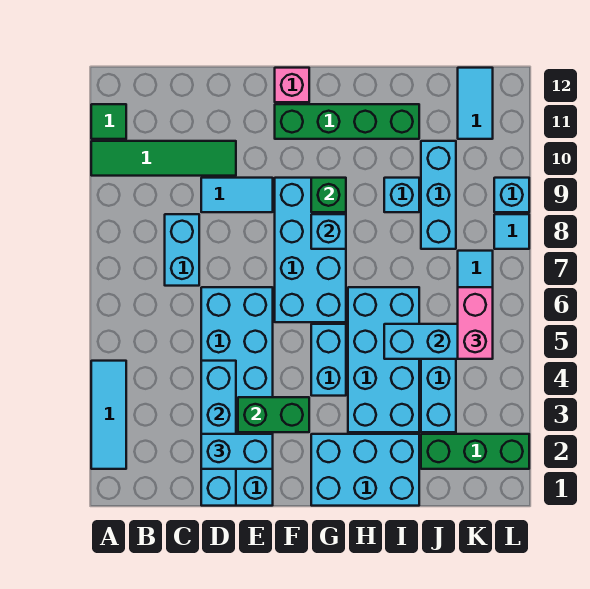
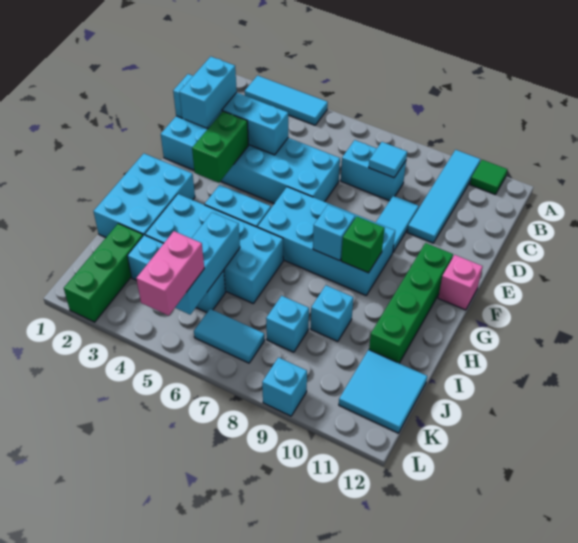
green tile A10:D10 level 1 -> cyan tile A10:D10 level 1
cyan brick J8:J10 level 1 -> cyan brick J8 level 1
pink brick K5:K6 level 3 -> pink brick K5:L5 level 3
cyan tile K11:K12 level 1 -> cyan tile J11:K12 level 1
cyan tile L8 level 1 -> cyan tile C8 level 2

